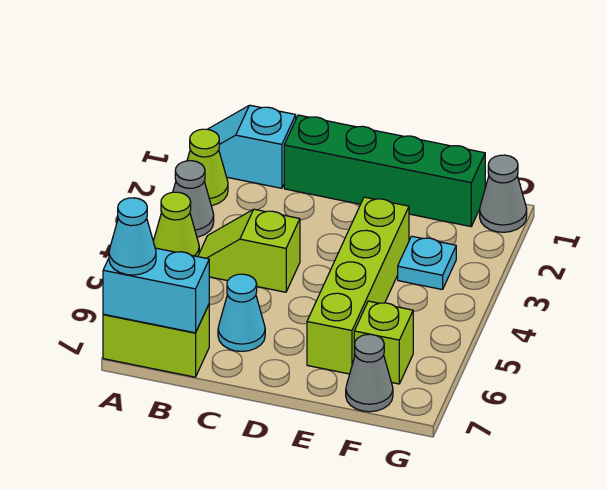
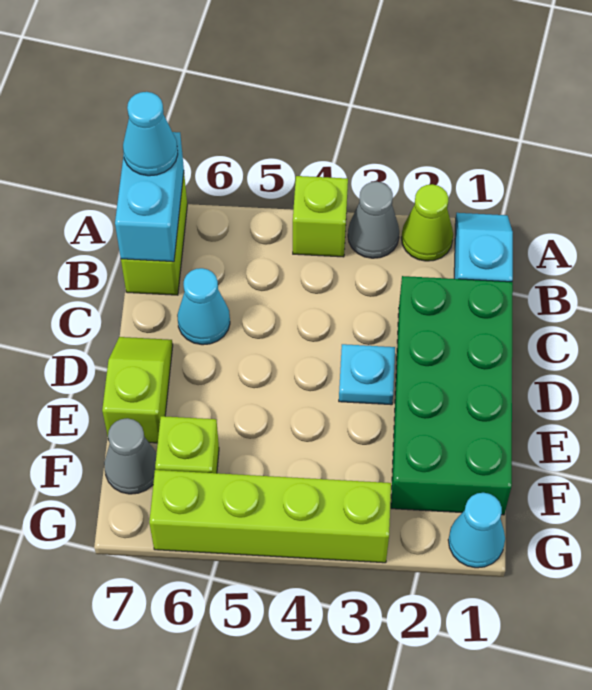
lime cone A4 level 1 -> lime brick A4 level 1
lime slope B4:C4 level 1 top C -> lime slope D7:E7 level 1 top E
green brick C1:F1 level 1 -> green brick C1:F2 level 1
lime brick E3:E6 level 1 -> lime brick G3:G6 level 1
cyan plate F3 level 1 -> cyan plate D3 level 1
grey cone G1 level 1 -> cyan cone G1 level 1

